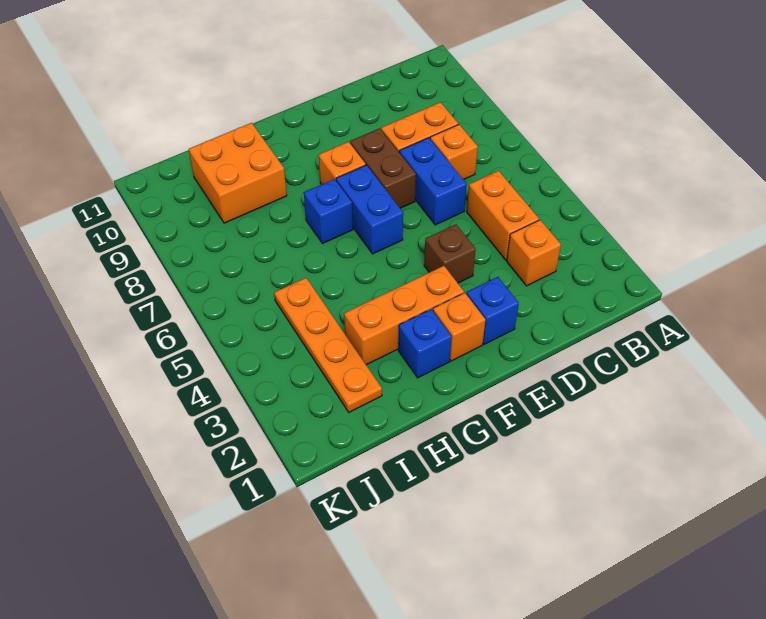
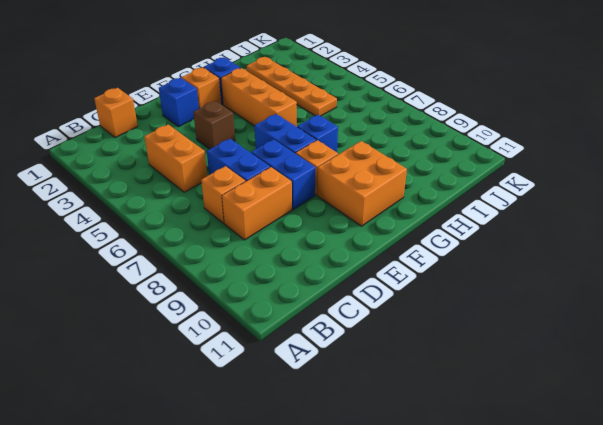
orange brick C3 level 1 -> orange brick C1 level 1
brown brick E7:E8 level 1 -> blue brick E7:E8 level 1
orange brick F3:H3 level 1 -> orange brick G3:G5 level 1
orange brick H9:I10 level 1 -> orange brick F9:G10 level 1

